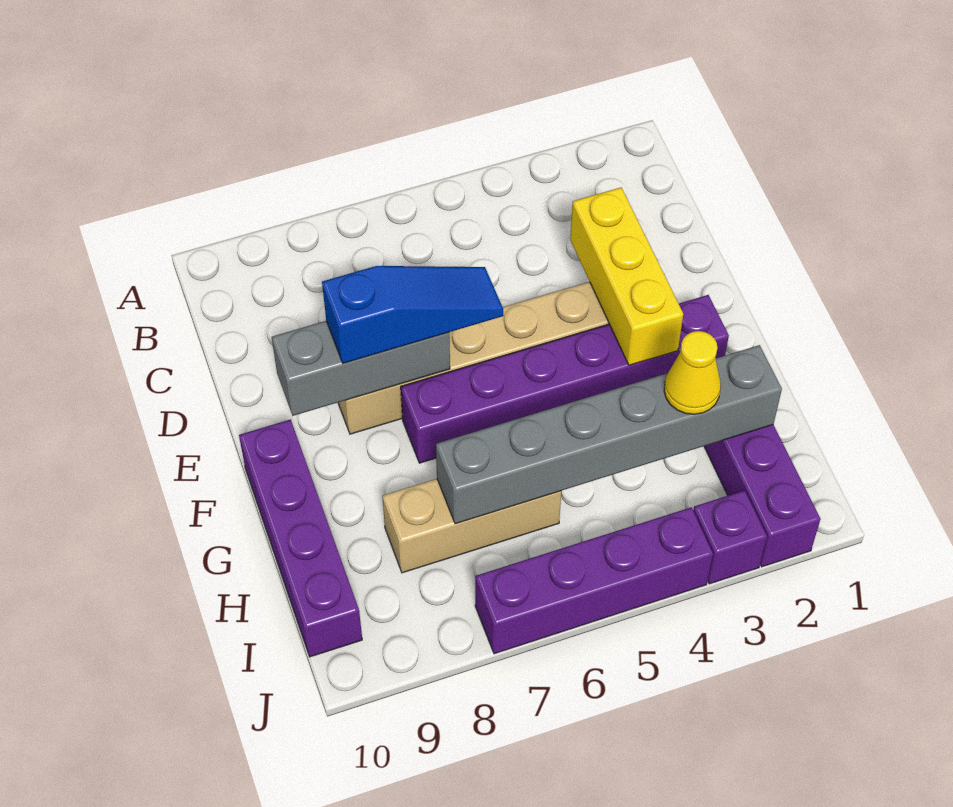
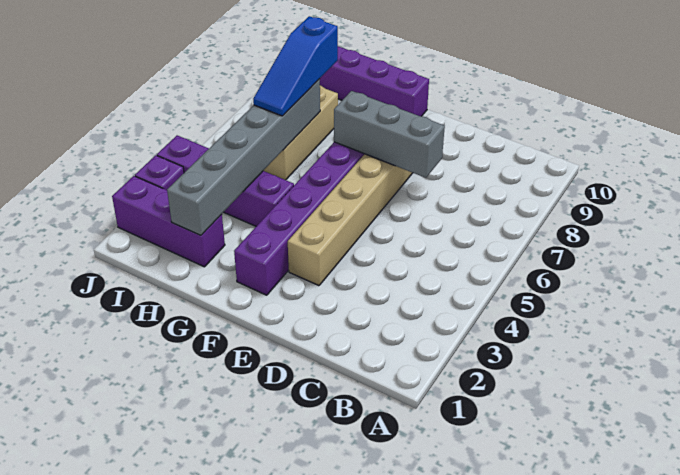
yellow brick D3:F3 level 2 -> none
blue slope E6:E8 level 3 top 8 -> blue slope H6:H8 level 3 top 8
grey brick E7:E9 level 2 -> grey brick D7:F7 level 2
yellow cone H3 level 3 -> none
purple brick J4:J7 level 1 -> purple brick G4:J4 level 1

